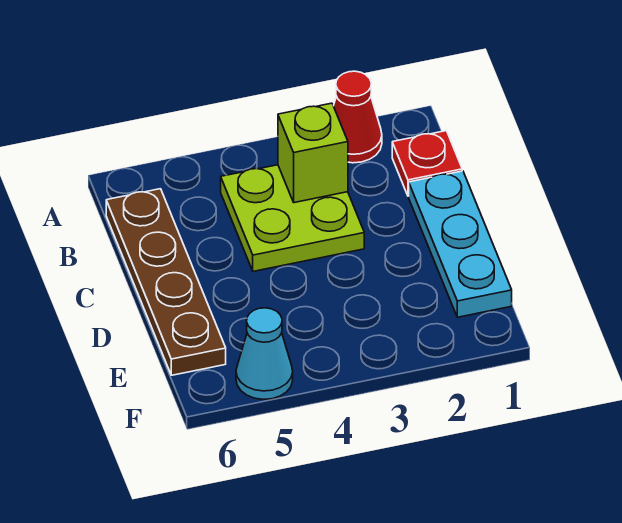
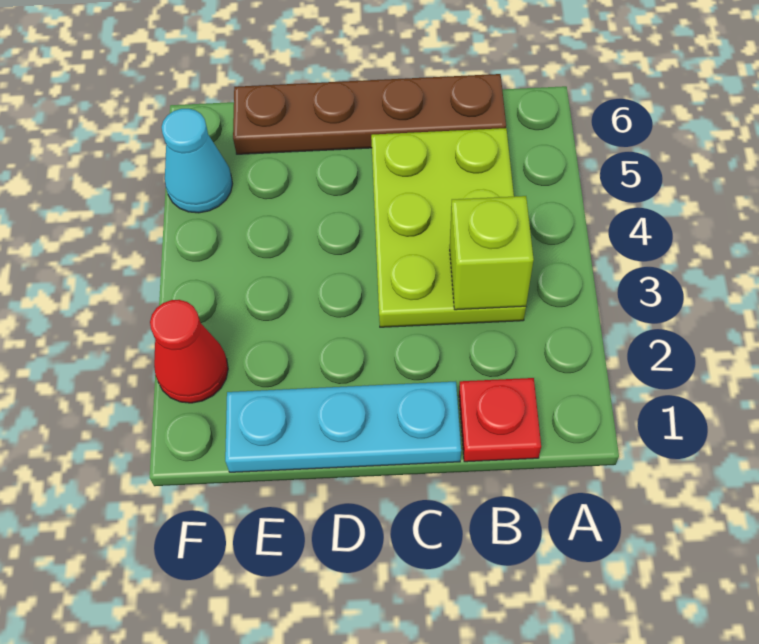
red cone A2 level 1 -> red cone F2 level 1
lime plate B3:C4 level 1 -> lime plate B3:C5 level 1

